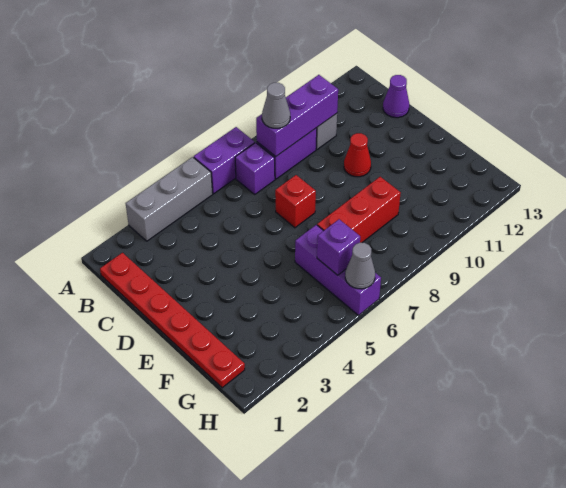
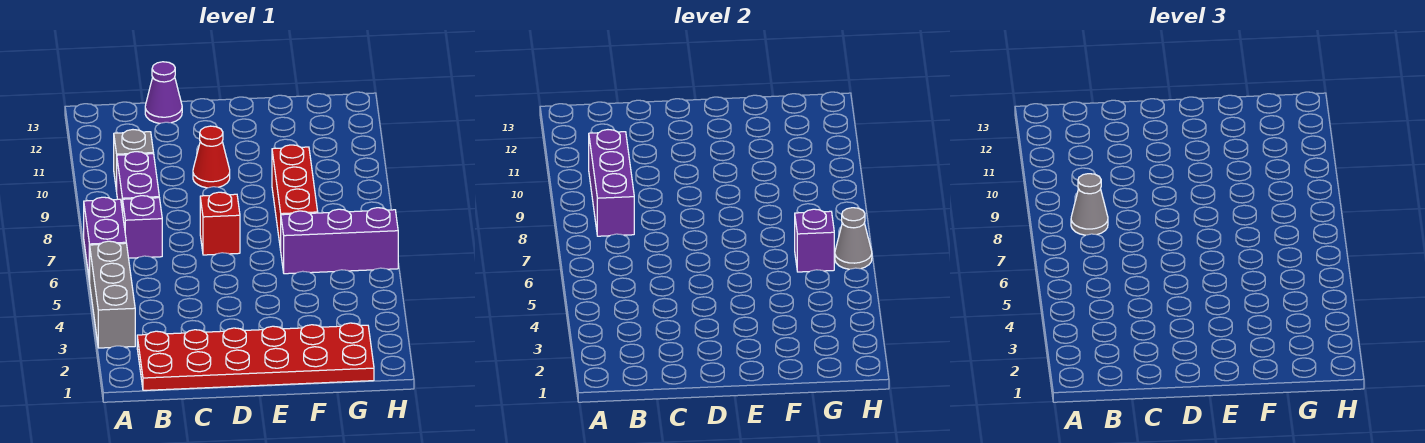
red plate B1:G1 level 1 -> red plate B1:G2 level 1

